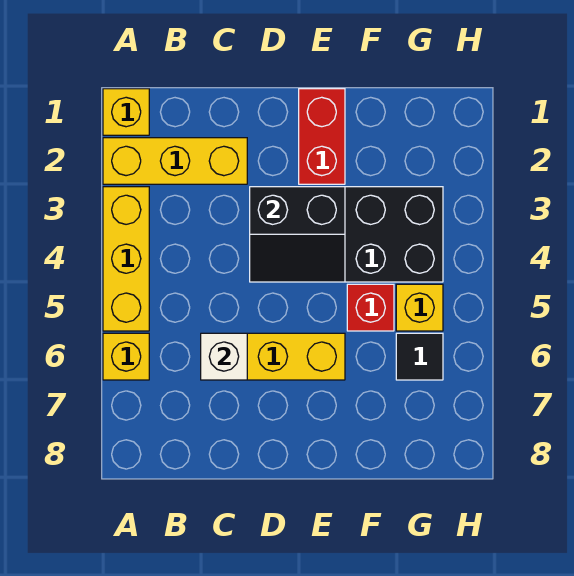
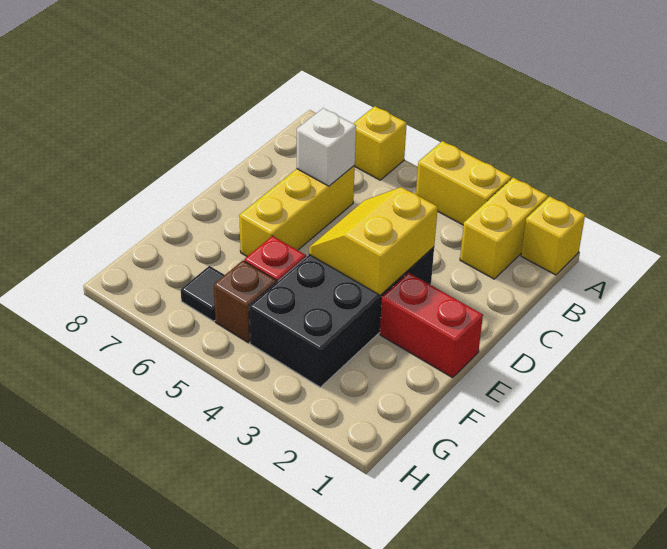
yellow brick A2:C2 level 1 -> yellow brick A2:B2 level 1
yellow brick A3:A5 level 1 -> yellow brick A3:A4 level 1
black slope D3:E4 level 2 top 3 -> yellow slope D3:E4 level 2 top 3
yellow brick G5 level 1 -> brown brick G5 level 1

